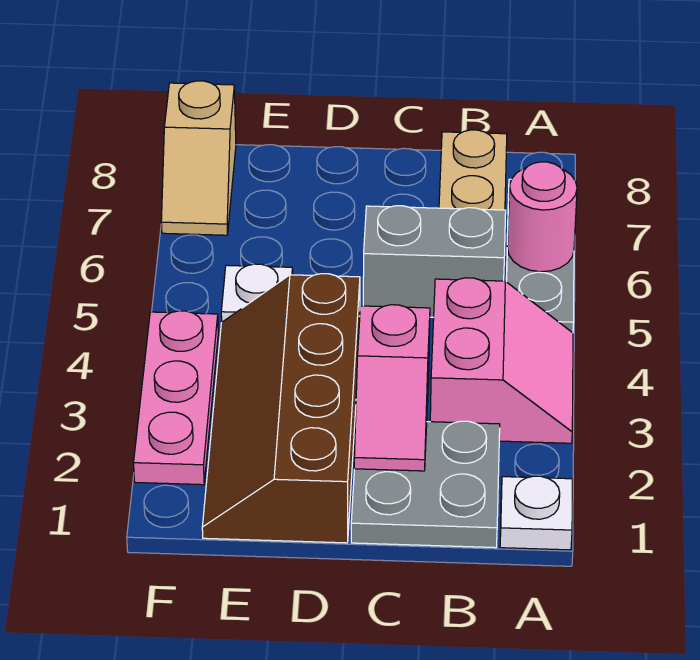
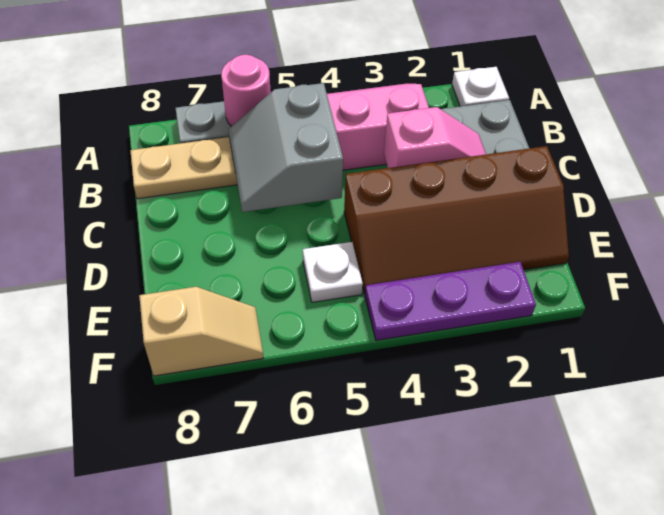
pink plate F2:F4 level 1 -> purple plate F2:F4 level 1

